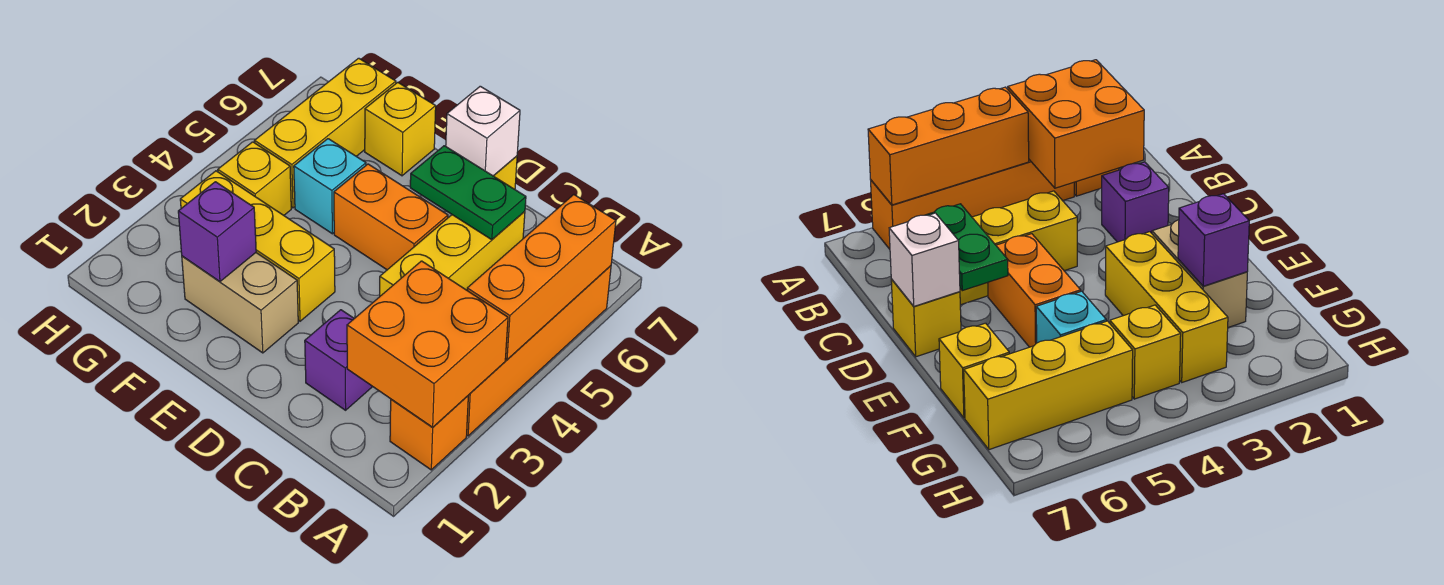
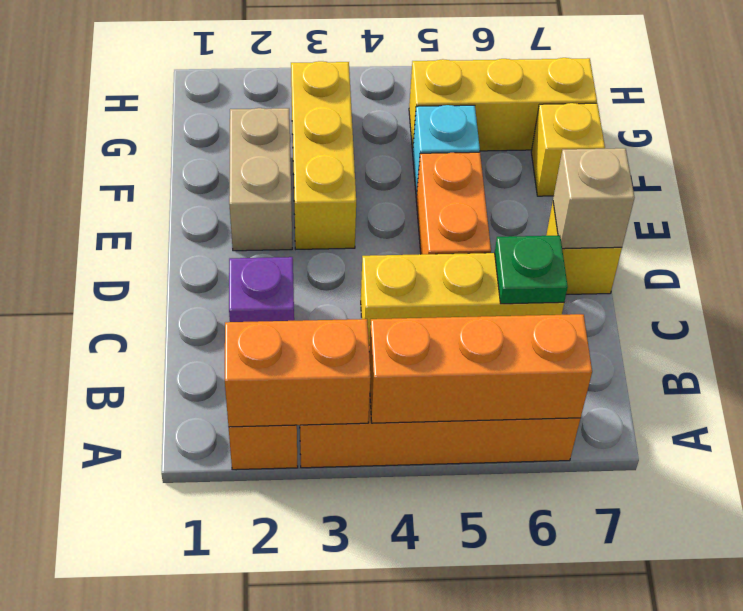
orange brick A2:B3 level 2 -> orange brick A2:A3 level 2
green plate C6:D6 level 2 -> green plate C6 level 2
white brick D7 level 2 -> tan brick D7 level 2
purple brick F2 level 2 -> none
yellow brick G4 level 1 -> none

